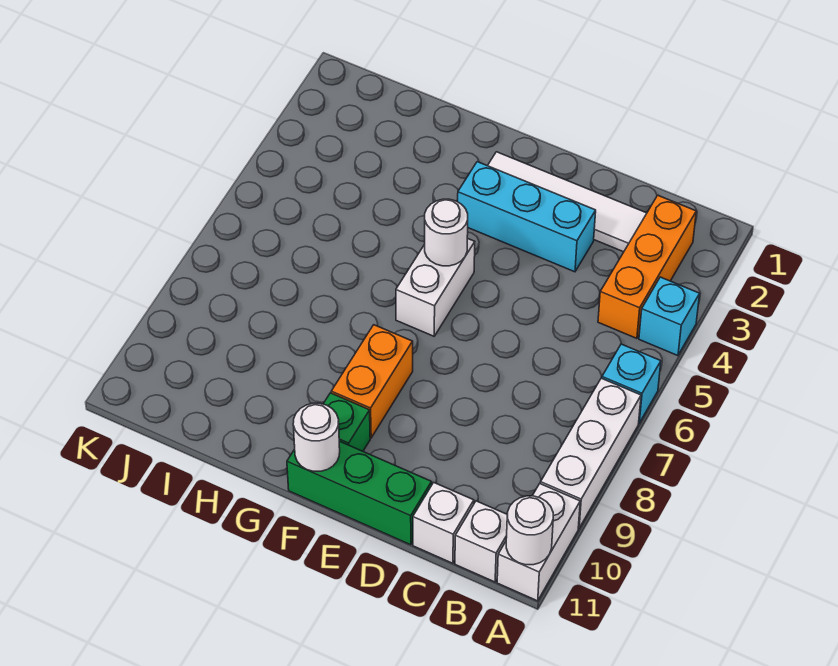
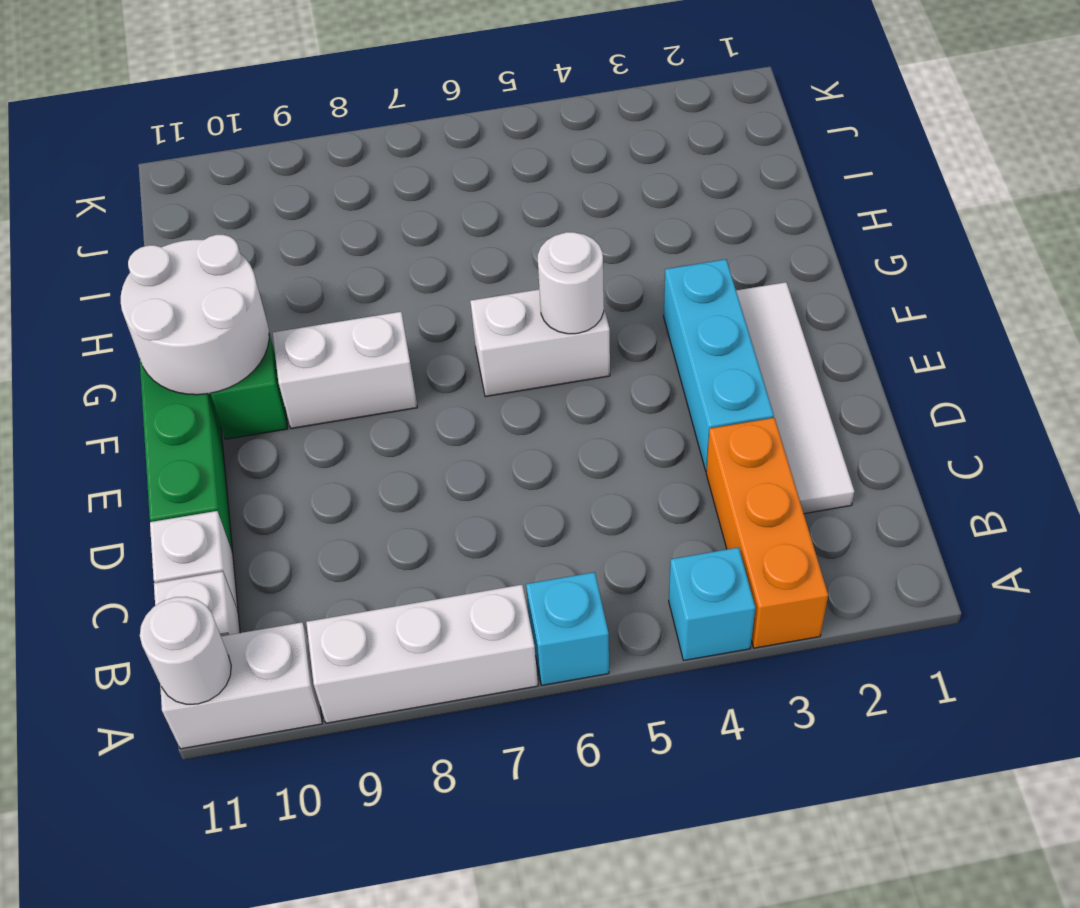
orange brick B2:B4 level 1 -> orange brick A3:C3 level 1
orange brick F8:F9 level 1 -> white brick F8:F9 level 1
white round brick F11 level 2 -> white round brick F10:G11 level 2

